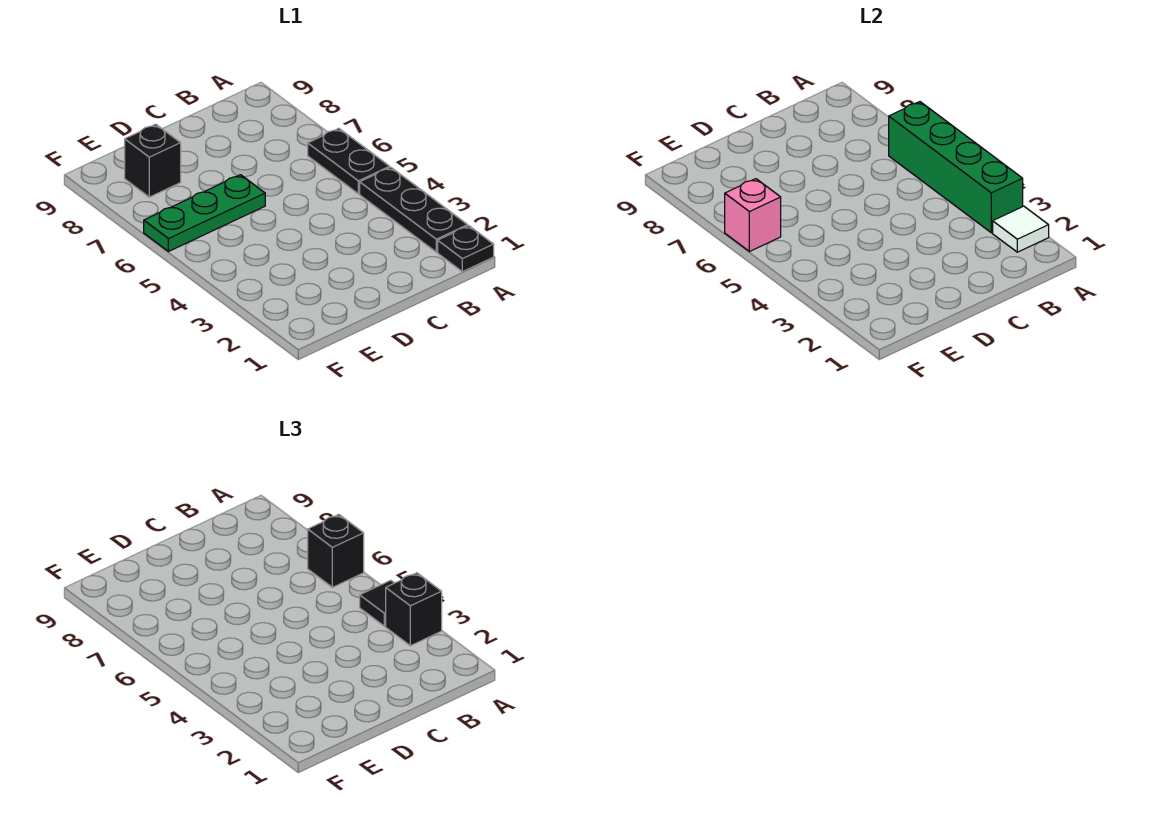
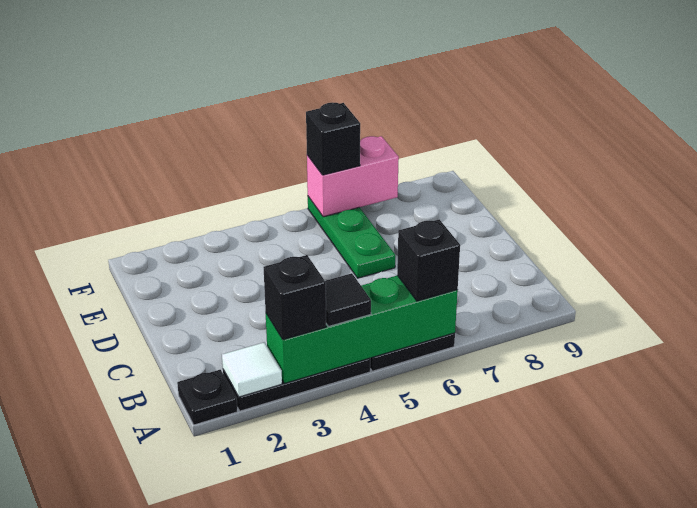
black brick E8 level 1 -> black brick F6 level 3
pink brick F6 level 2 -> pink brick F6:F7 level 2

